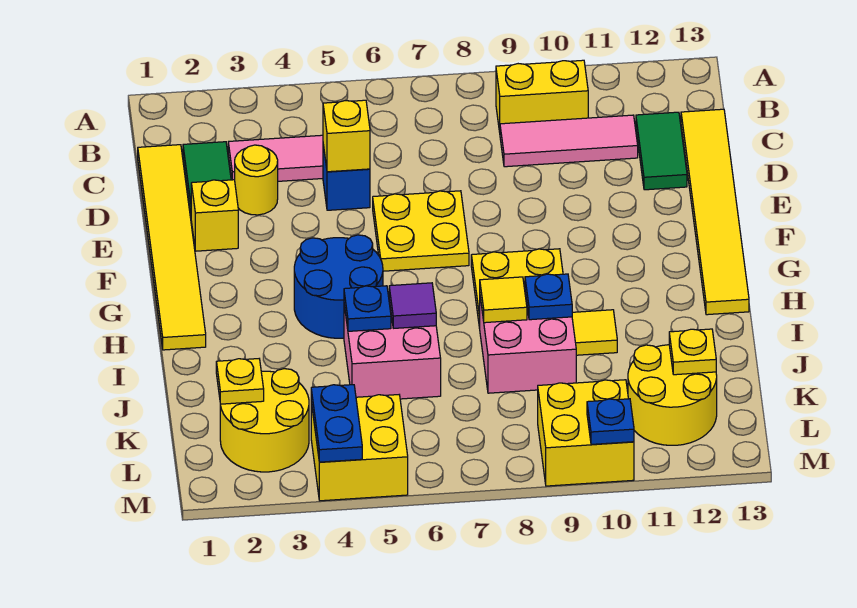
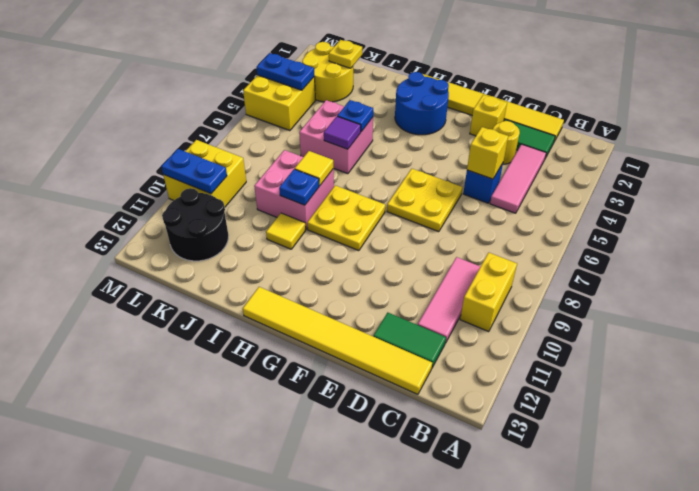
blue round brick G4:H5 level 1 -> blue round brick G2:H3 level 1
yellow round brick K11:L12 level 1 -> black round brick K11:L12 level 1
yellow plate K12 level 2 -> none
blue plate M10 level 2 -> blue plate L10:M10 level 2

